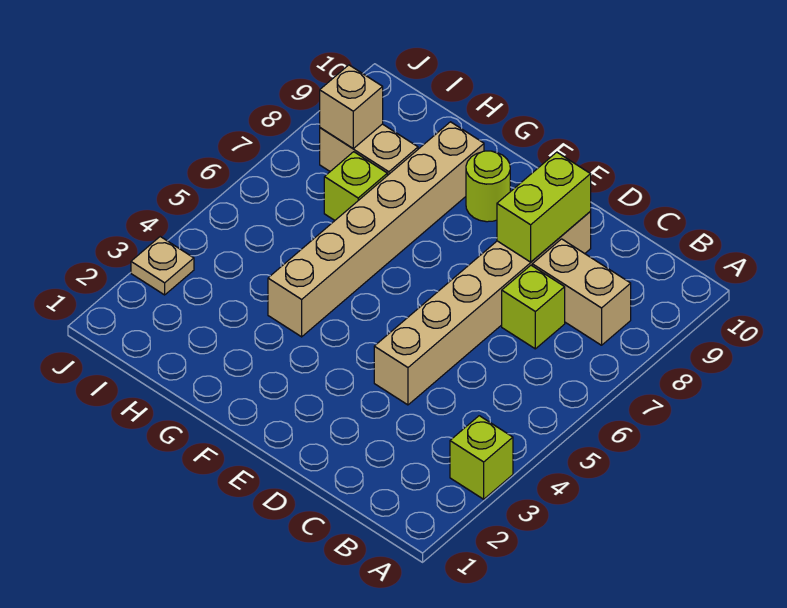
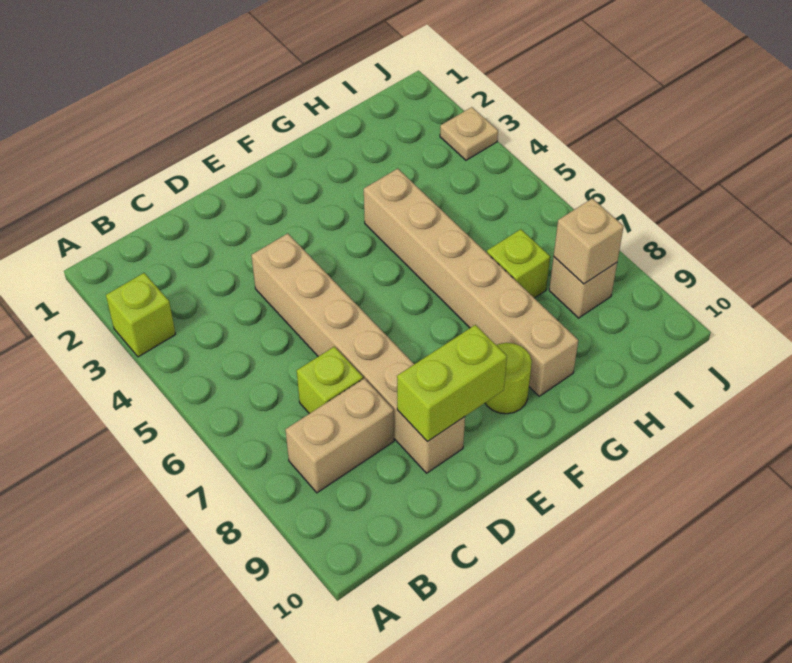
lime brick D8:D9 level 2 -> lime brick D9:E9 level 2
tan brick H8:I8 level 1 -> tan brick I8 level 1

